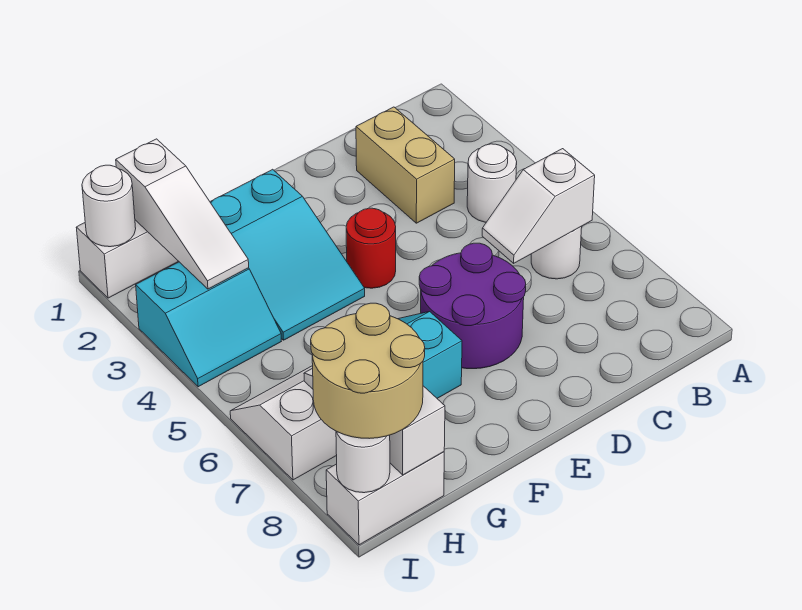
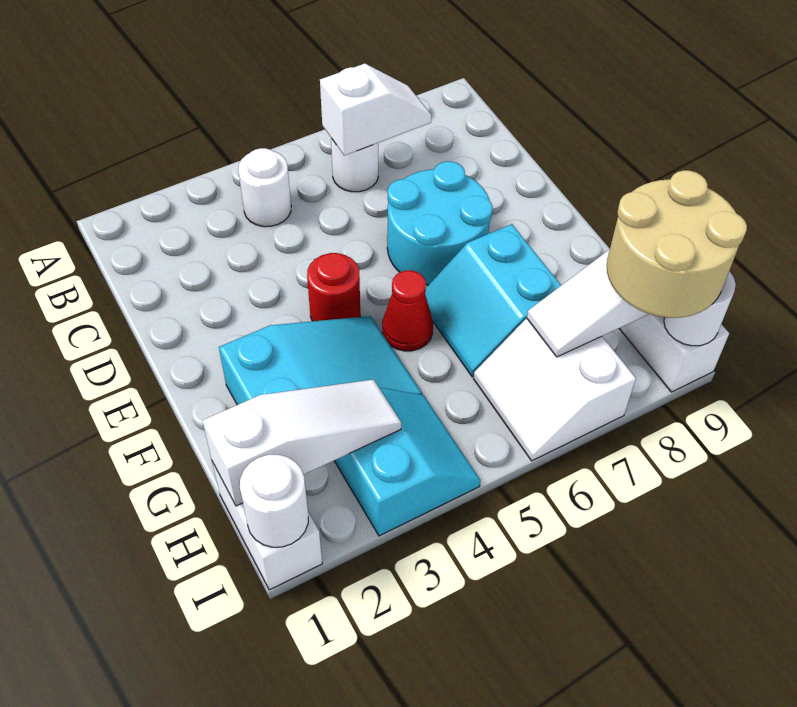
white slope B6:C6 level 2 top B -> white slope B6:B7 level 2 top 6
tan brick C2:C3 level 1 -> none
purple round brick D6:E7 level 1 -> cyan round brick D6:E7 level 1
none -> red cone F5 level 1

